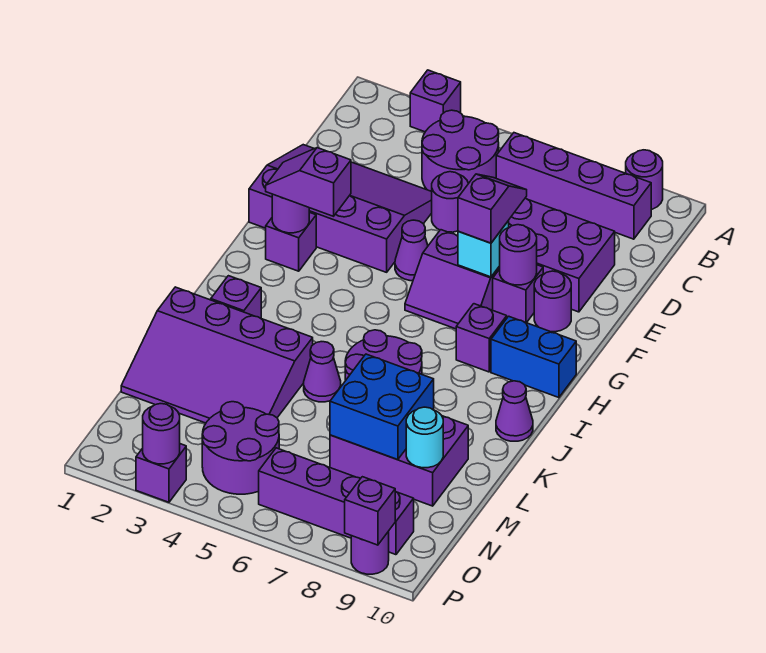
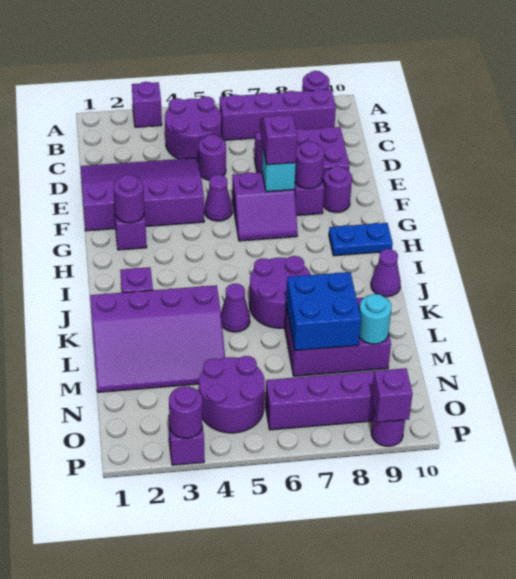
purple slope G2:G3 level 3 top 3 -> none
purple brick H8 level 1 -> none
blue brick H9:H10 level 1 -> blue plate H9:H10 level 1

